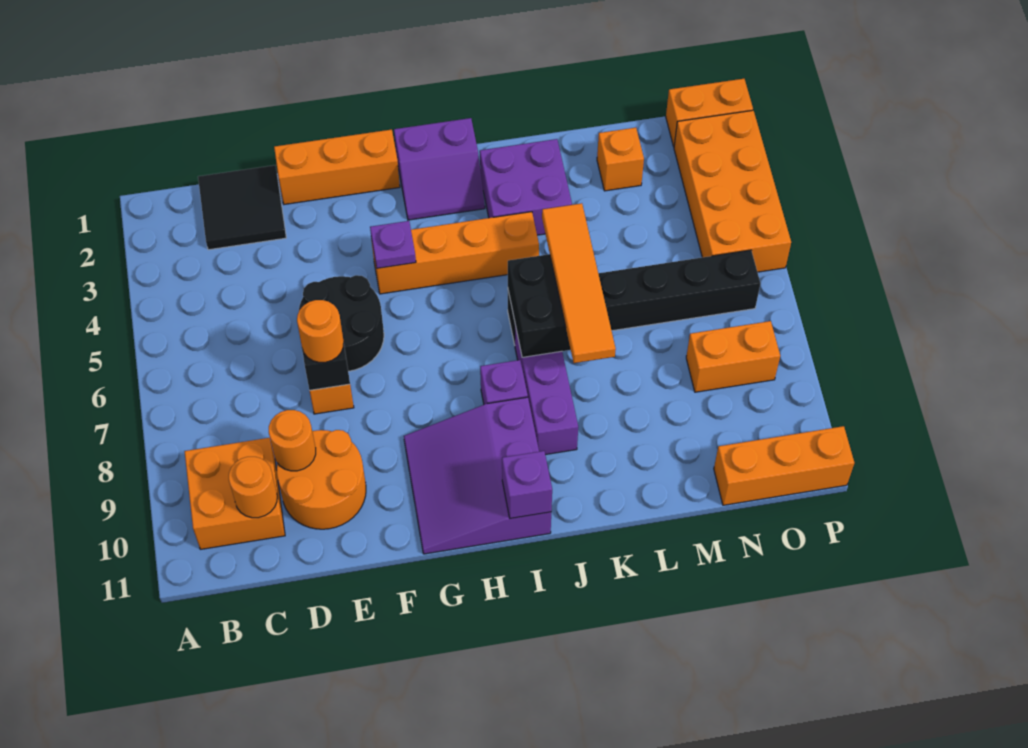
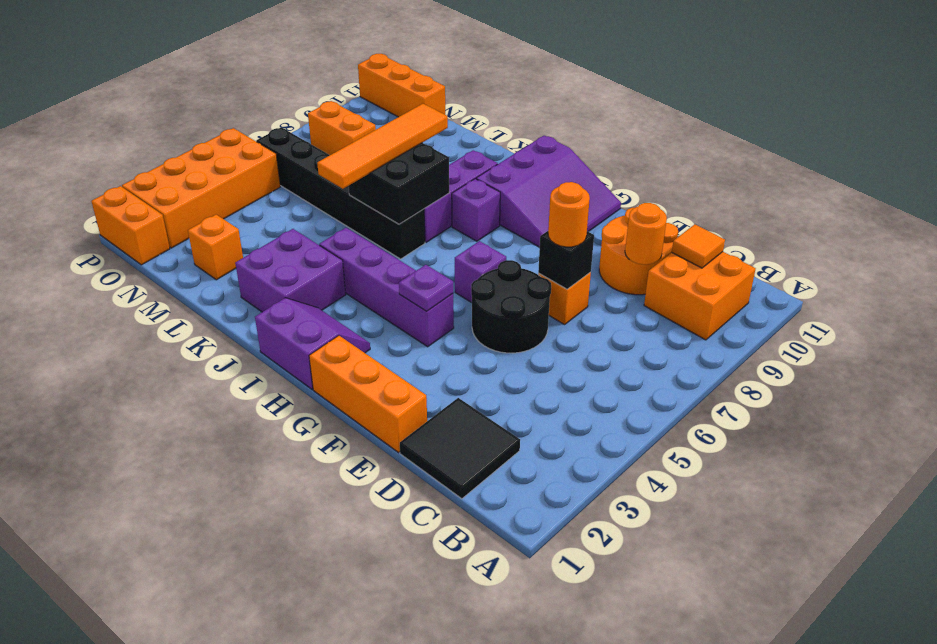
orange round brick C10 level 2 -> orange tile C10 level 2
orange brick G4:J4 level 1 -> purple brick G4:J4 level 1
purple brick I11 level 2 -> purple brick G6 level 1

